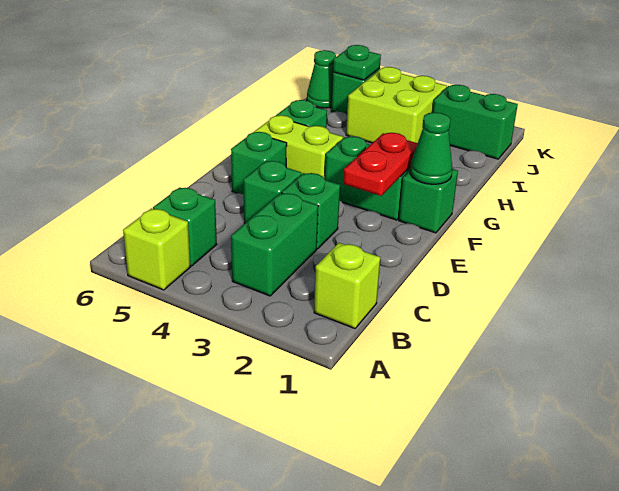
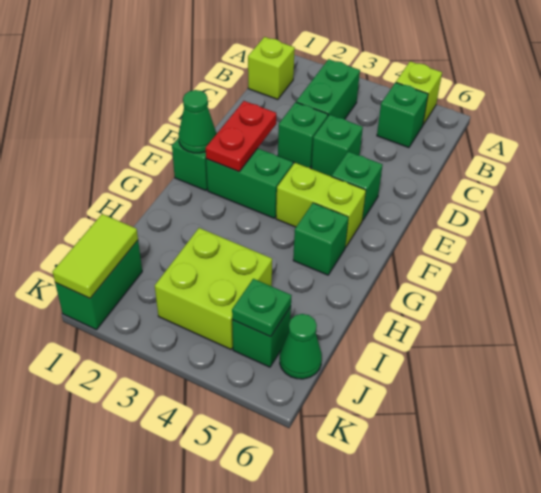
green brick J1:J2 level 1 -> green brick J1:K1 level 1
none -> lime tile J1:K1 level 2

